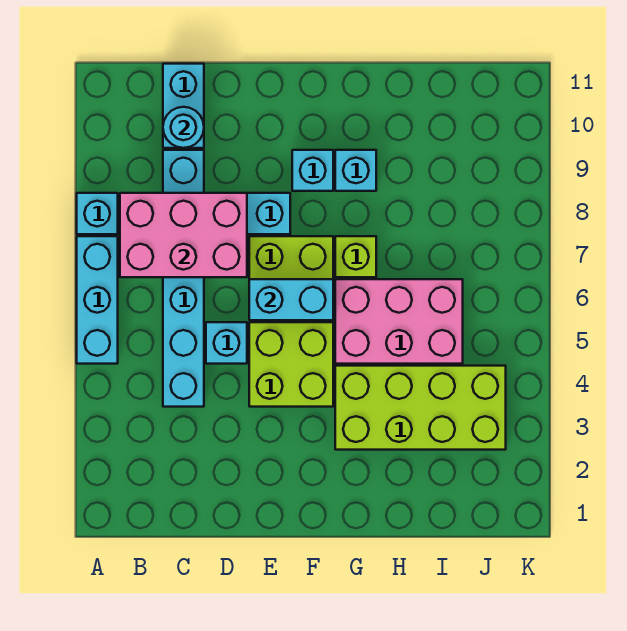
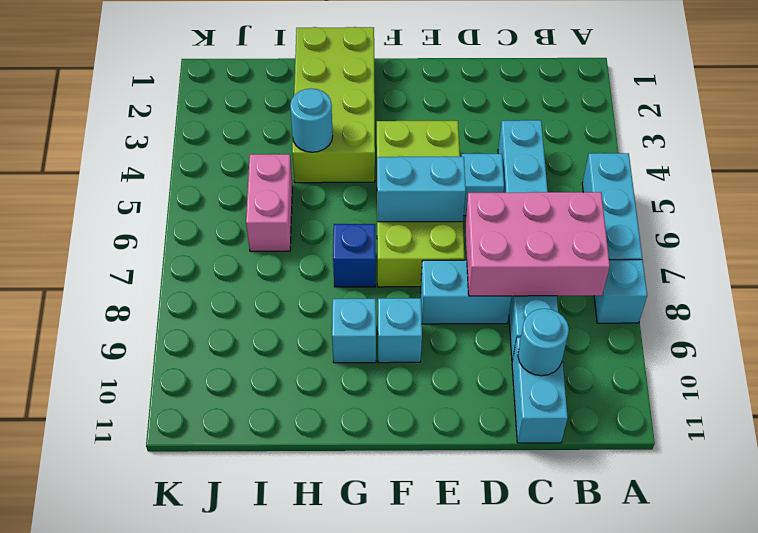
lime brick G3:J4 level 1 -> lime brick G1:H4 level 1
pink brick G5:I6 level 1 -> pink brick I5:I6 level 1
lime brick G7 level 1 -> blue brick G7 level 1
none -> cyan round brick H4 level 2

